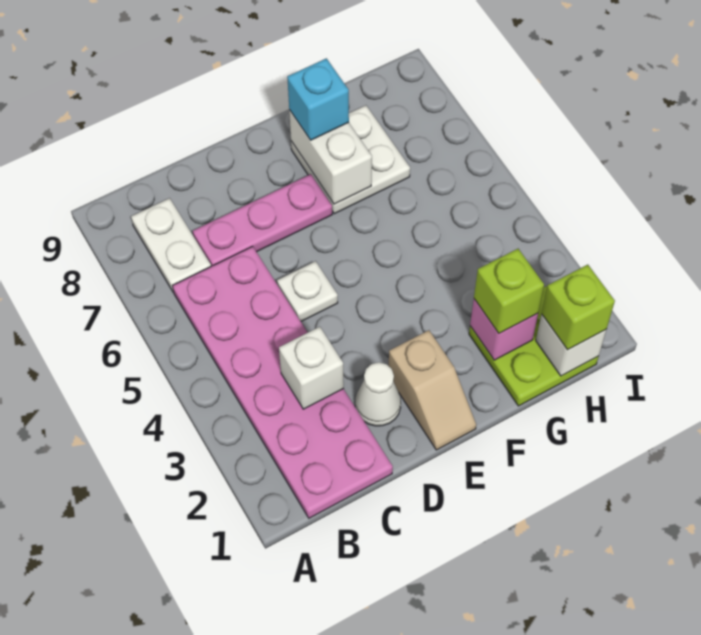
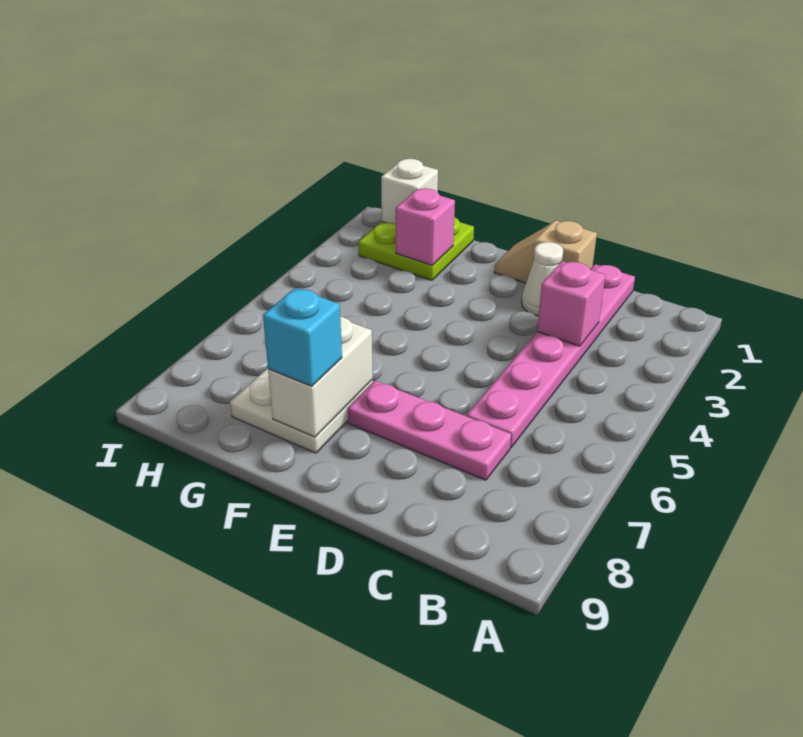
pink plate B1:C6 level 1 -> pink plate C1:C6 level 1
white plate B7:B8 level 1 -> none
white brick C3 level 2 -> pink brick C3 level 2
white plate D5 level 1 -> none
tan slope E1:E2 level 1 top 2 -> tan slope D1:E1 level 1 top D
lime brick G2 level 3 -> none
lime brick H1 level 3 -> none

